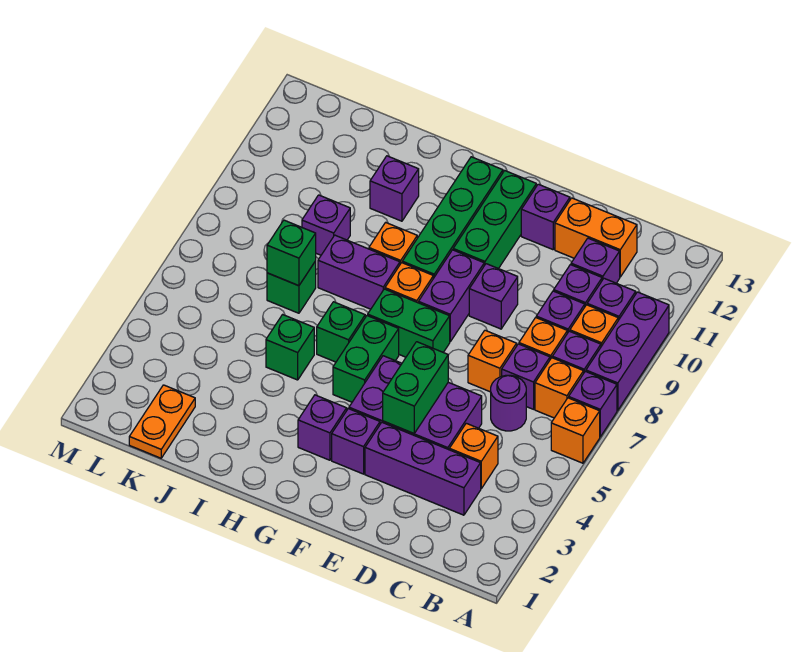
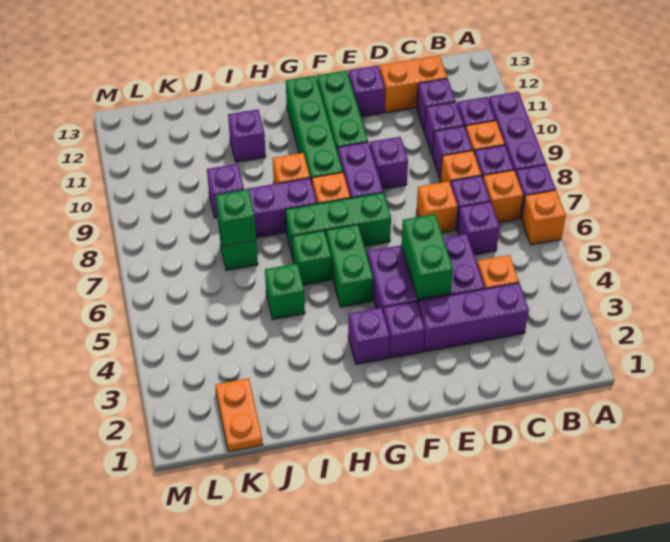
purple round brick C6 level 1 -> purple brick C6 level 1
green brick F7:G7 level 1 -> green brick F7:H7 level 1

